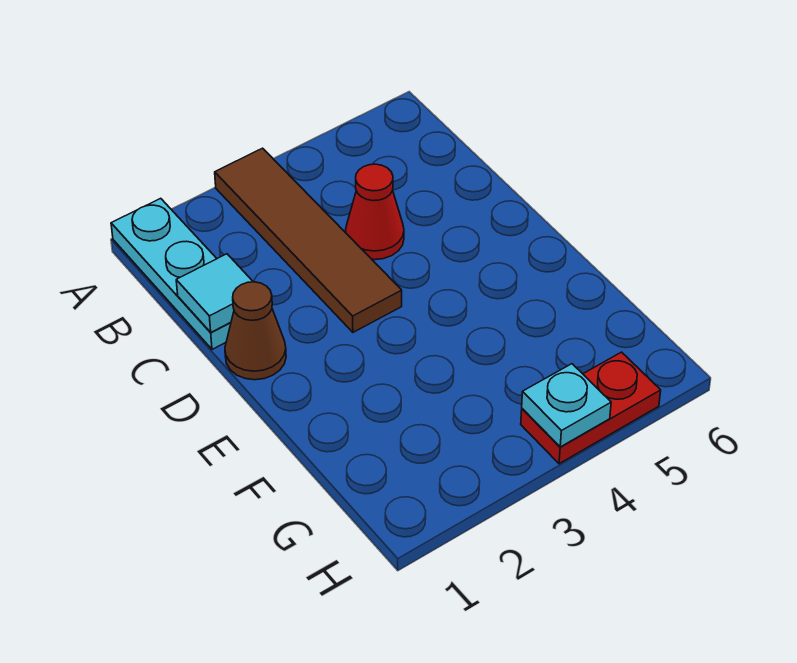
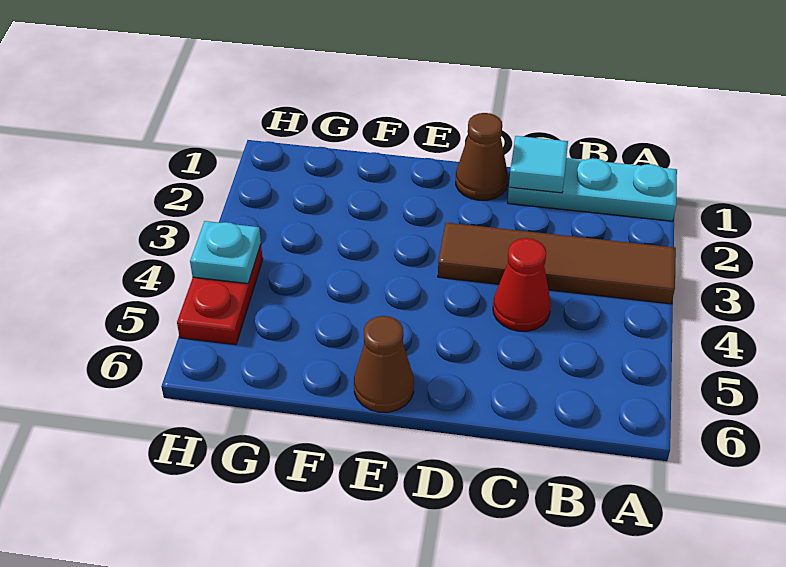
none -> brown cone E6 level 1

